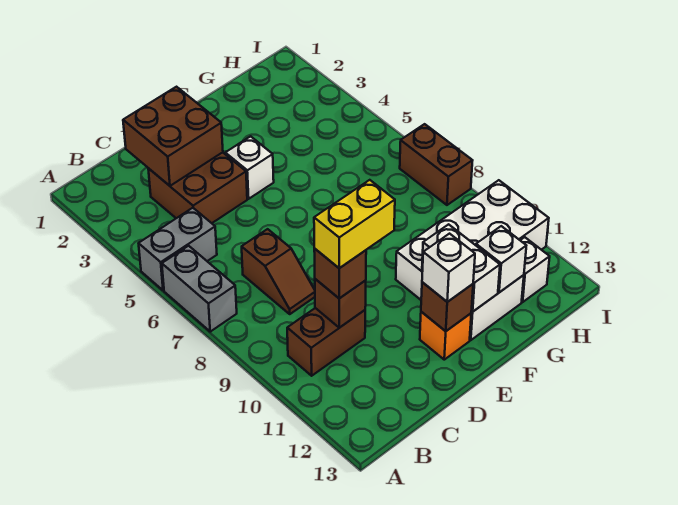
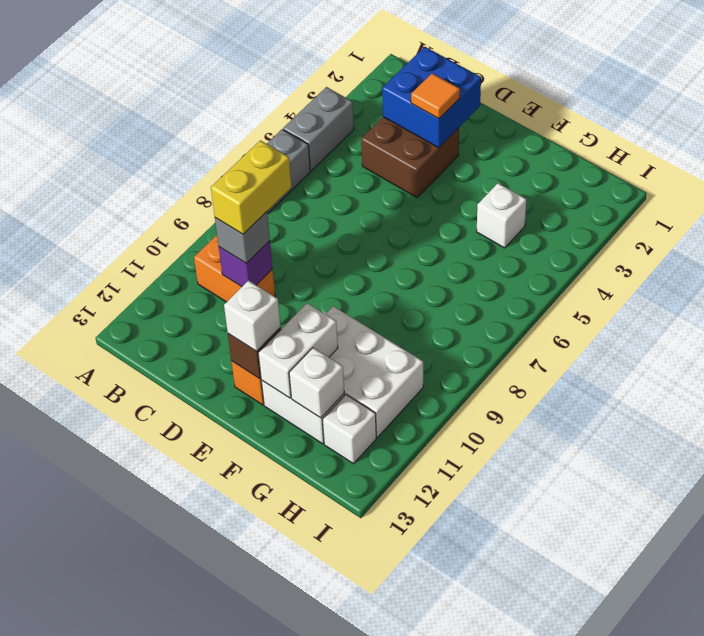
grey brick A5:B5 level 1 -> grey brick A4:A5 level 1
brown brick B10:C10 level 1 -> orange brick B10:C10 level 1
brown brick C2:D3 level 2 -> blue brick C2:D3 level 2
brown slope C7:C8 level 1 top 7 -> none
brown brick C10 level 2 -> purple brick C10 level 2
brown brick C10 level 3 -> grey brick C10 level 3
yellow brick C10:D10 level 4 -> yellow brick C9:C10 level 4
none -> orange tile D3 level 3
white brick E4 level 1 -> white brick G4 level 1
white brick F10:I11 level 1 -> white brick F10:H11 level 1
brown brick I7:I8 level 1 -> none

